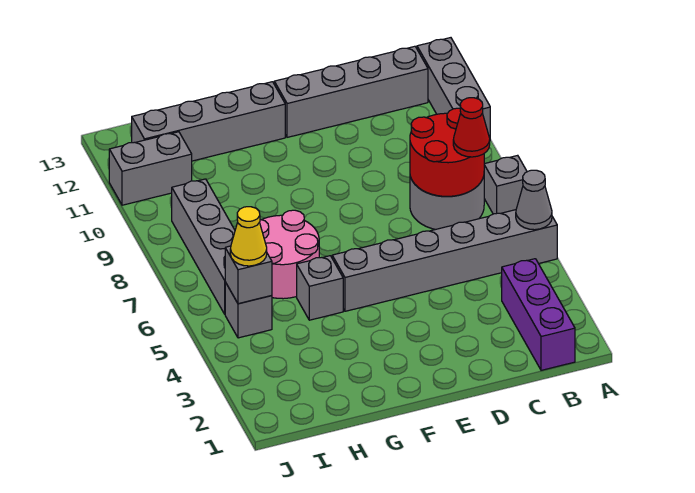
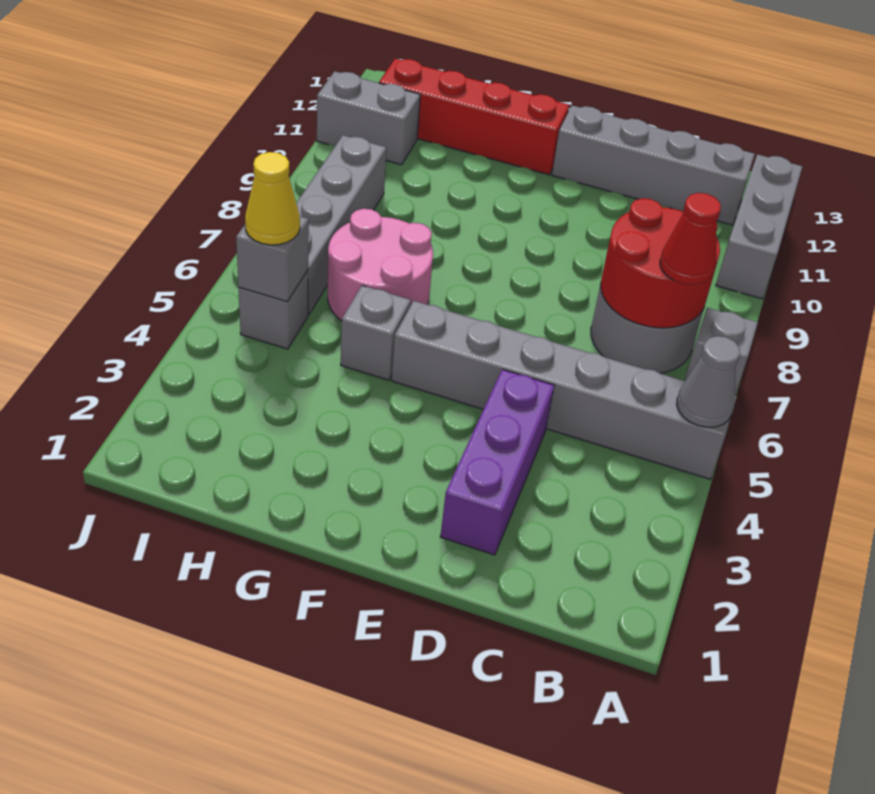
purple brick B1:B3 level 1 -> purple brick D2:D4 level 1
grey brick F12:I12 level 1 -> red brick F12:I12 level 1

